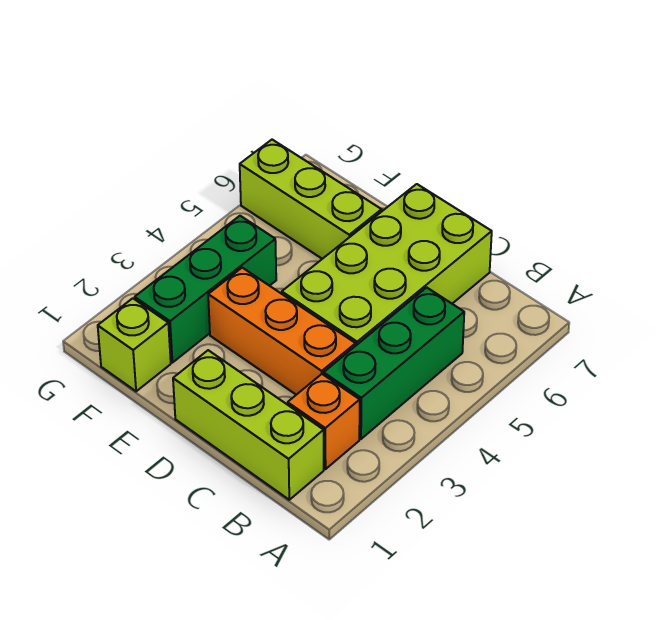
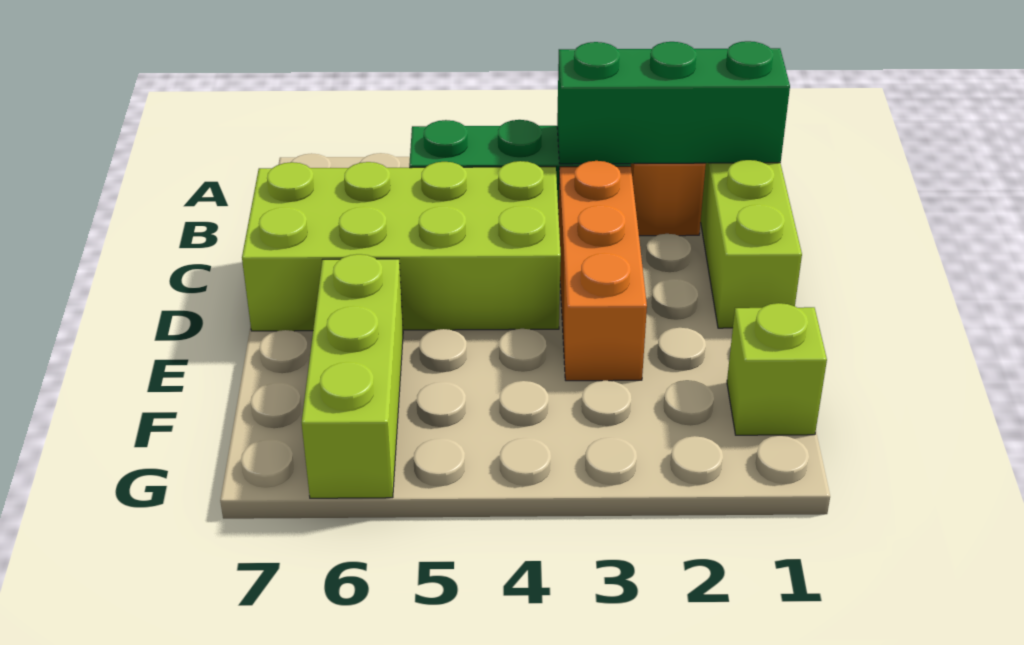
green brick F2:F4 level 1 -> green brick B1:B3 level 2

